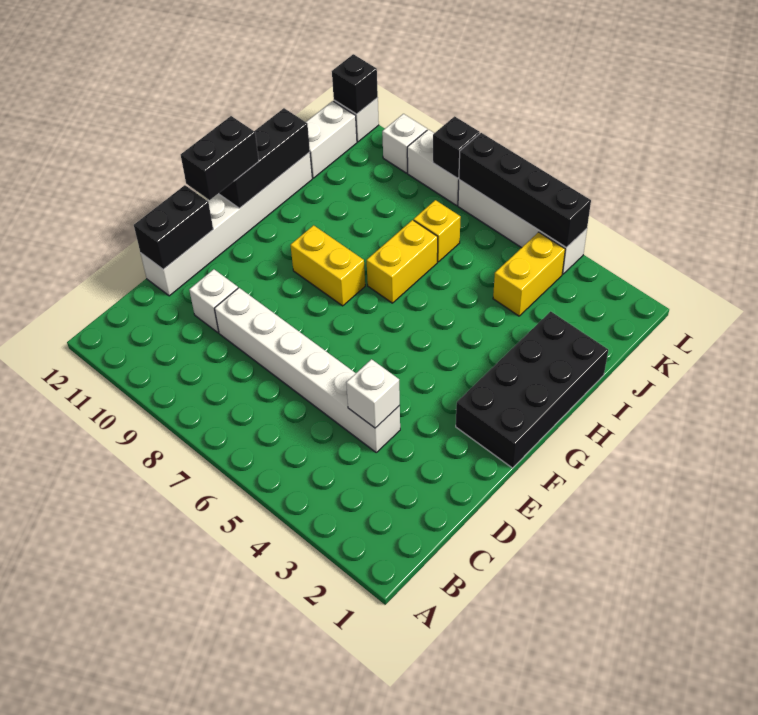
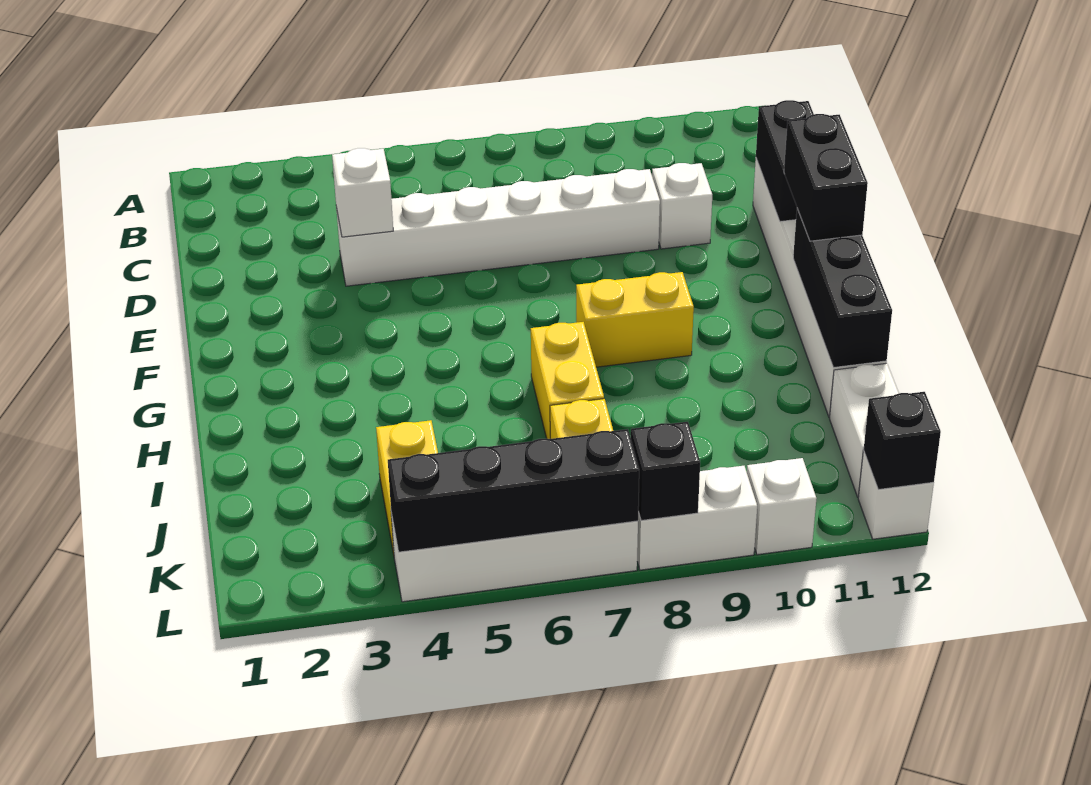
black brick F1:I2 level 1 -> none

